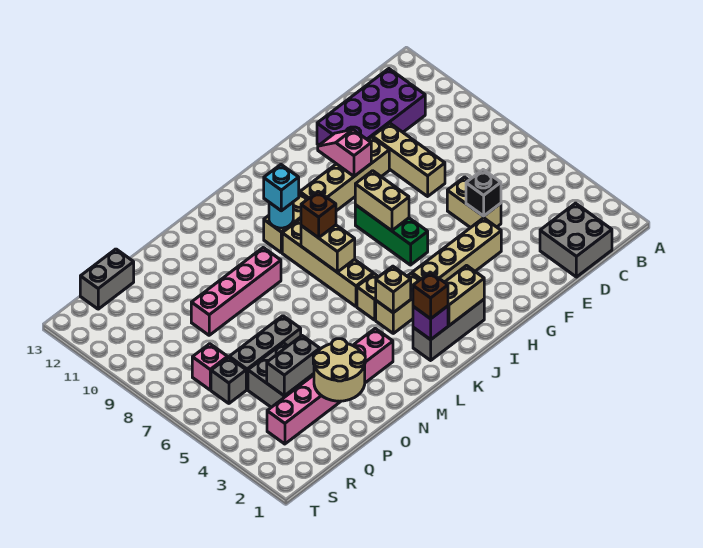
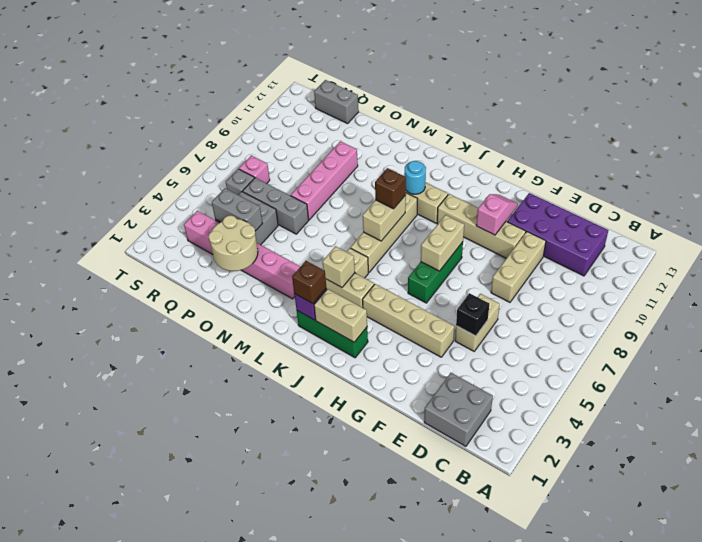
grey brick I2:K2 level 1 -> green brick I2:K2 level 1
cyan brick K10 level 3 -> none
pink brick M9:P9 level 1 -> pink brick O7:O10 level 1

